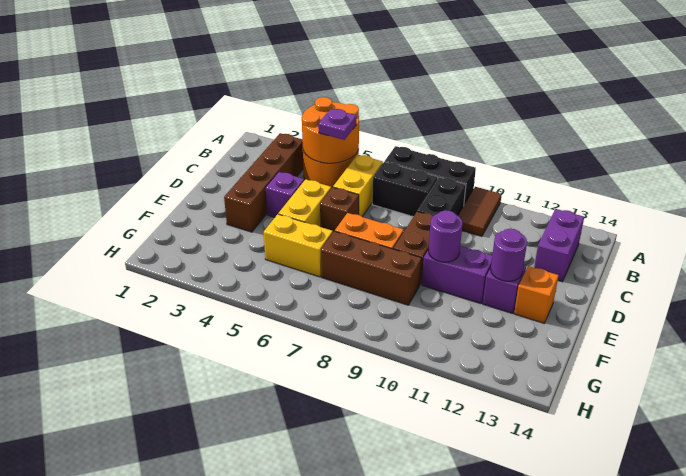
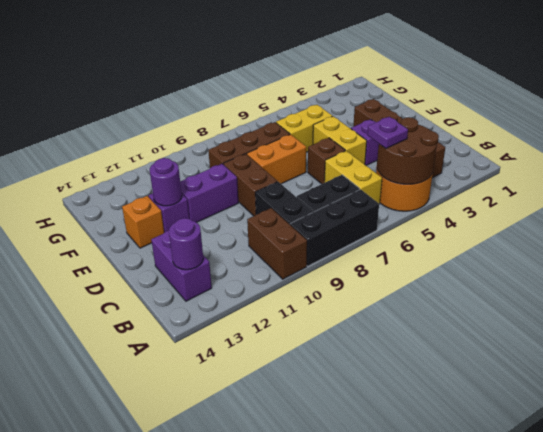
orange round brick A4:B5 level 2 -> brown round brick A4:B5 level 2
brown tile A10:B10 level 1 -> brown brick A10:B10 level 1
purple round brick E10 level 2 -> purple round brick B13 level 2

